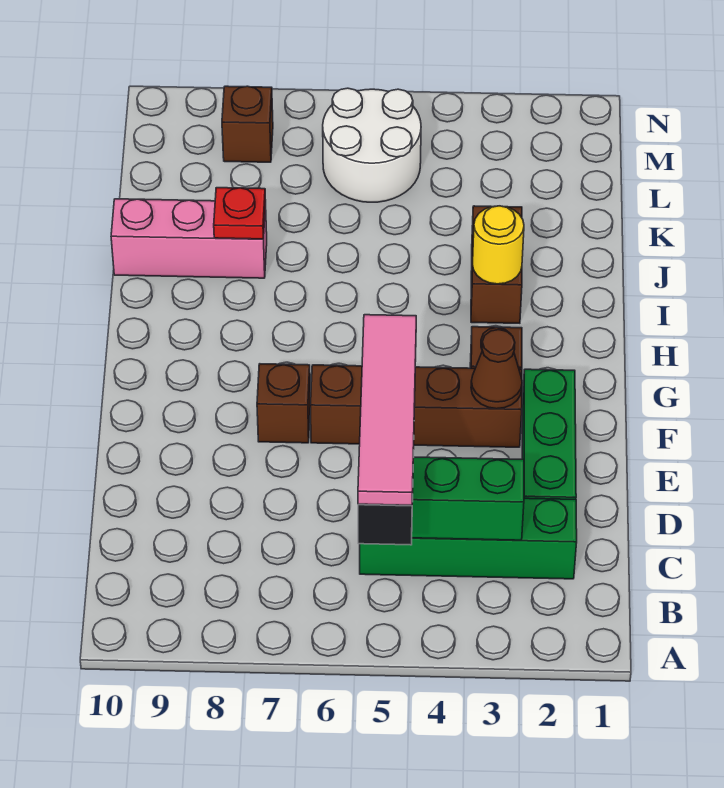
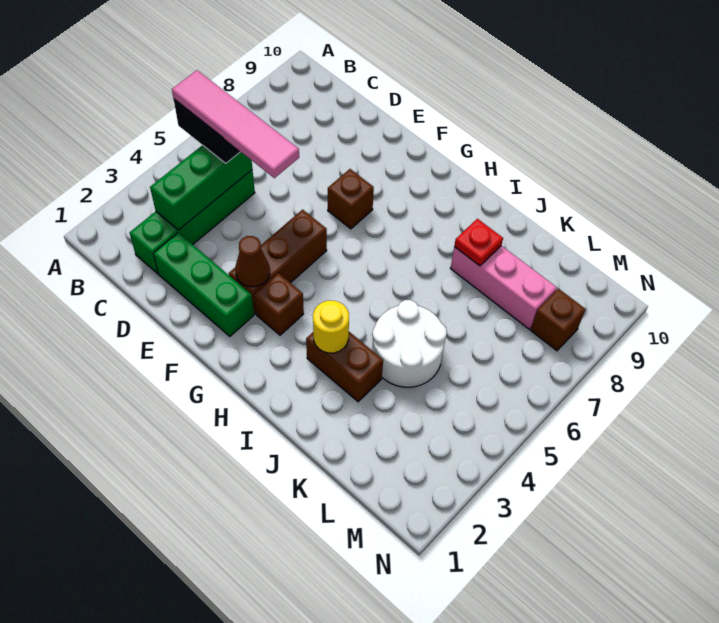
brown brick F3:F6 level 1 -> brown brick F3:F5 level 1
pink brick J8:J10 level 1 -> pink brick J8:L8 level 1
white round brick L5:M6 level 1 -> white round brick J4:K5 level 1

